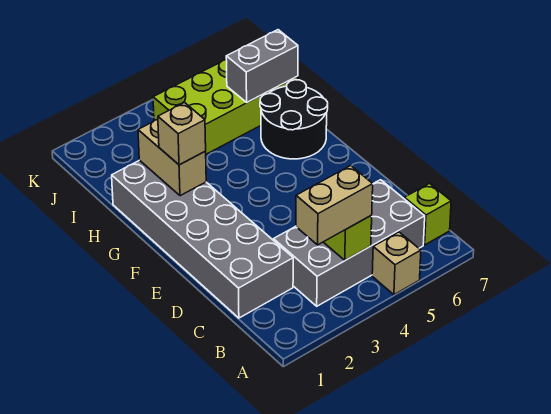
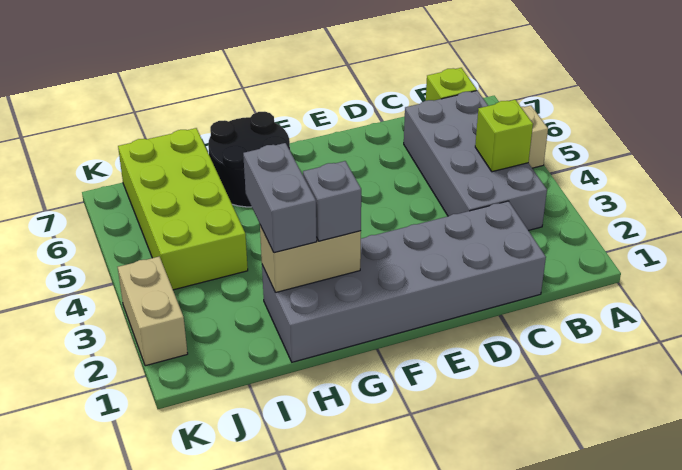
tan brick B3:B4 level 3 -> tan brick K2:K3 level 1
tan brick G2 level 3 -> grey brick G2 level 3
grey brick I6:I7 level 2 -> grey brick H2:H3 level 3

